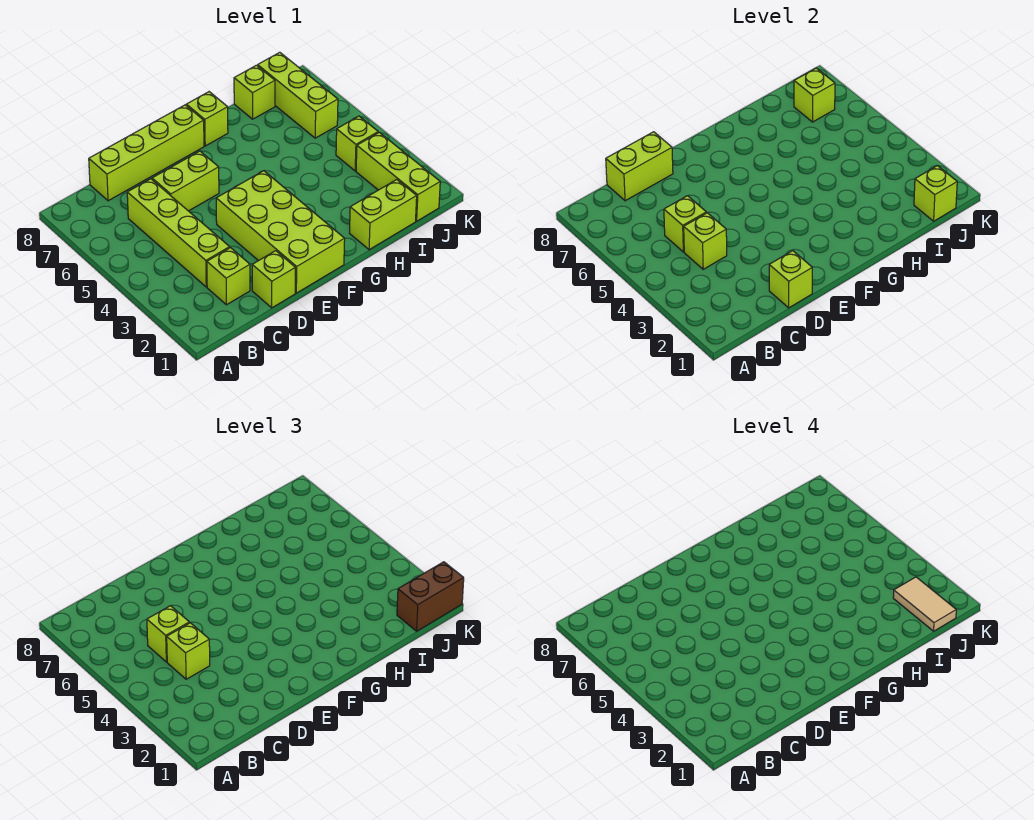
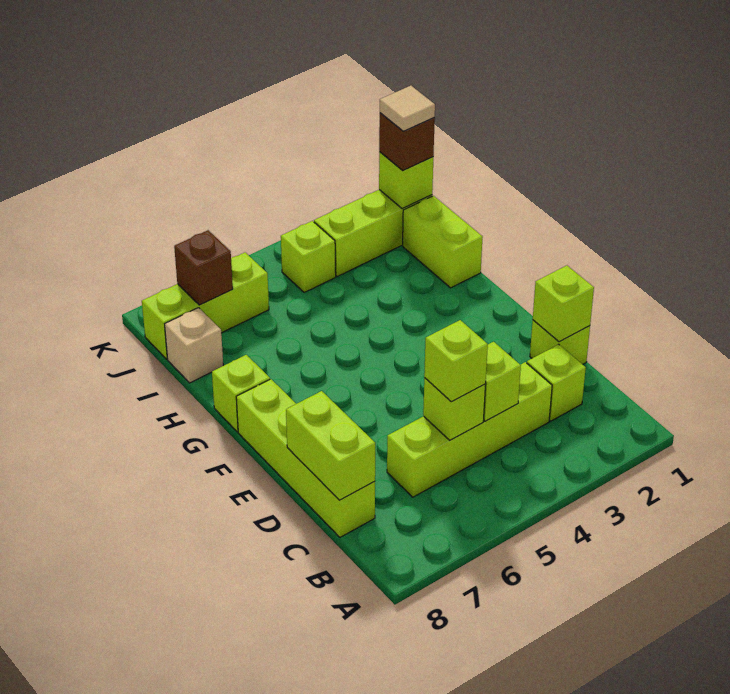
lime brick C4 level 3 -> none
lime brick D6:E6 level 1 -> none
lime brick E1:F4 level 1 -> none
lime brick I8 level 1 -> tan brick I8 level 1
brown brick J1:K1 level 3 -> brown brick J1 level 3
tan tile J1:J2 level 4 -> tan tile J1 level 4
lime brick J7 level 2 -> brown brick J7 level 2

